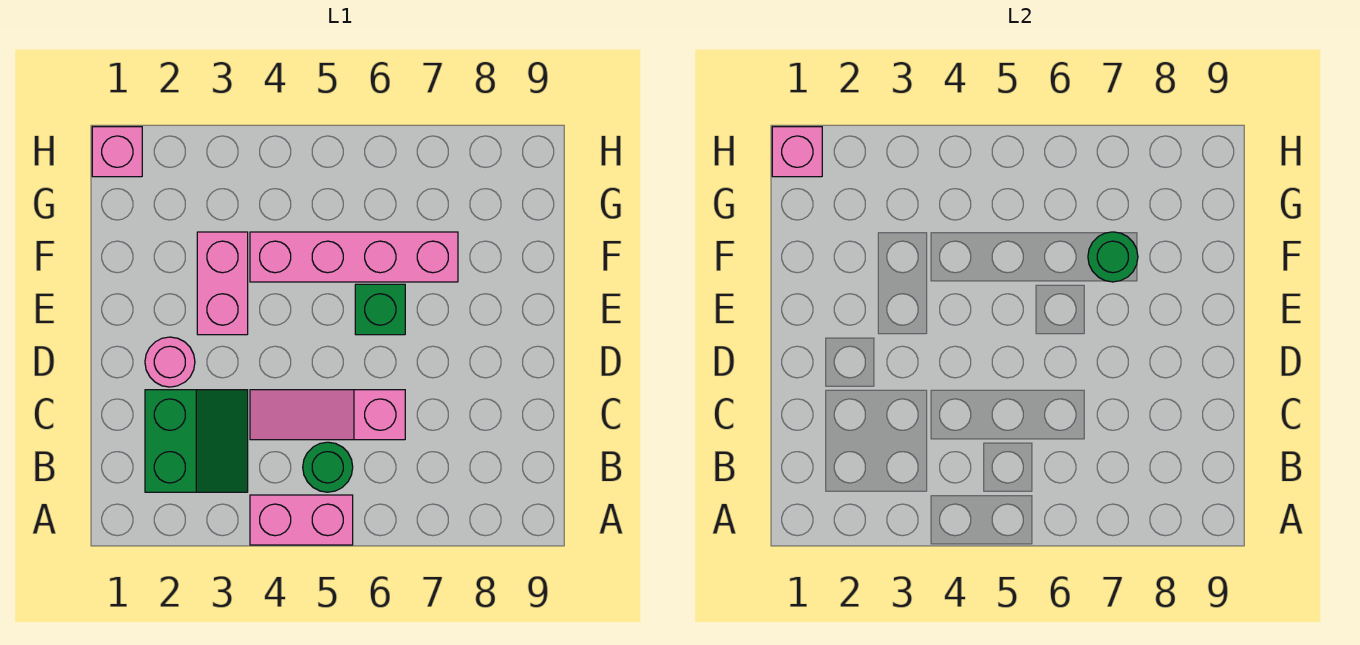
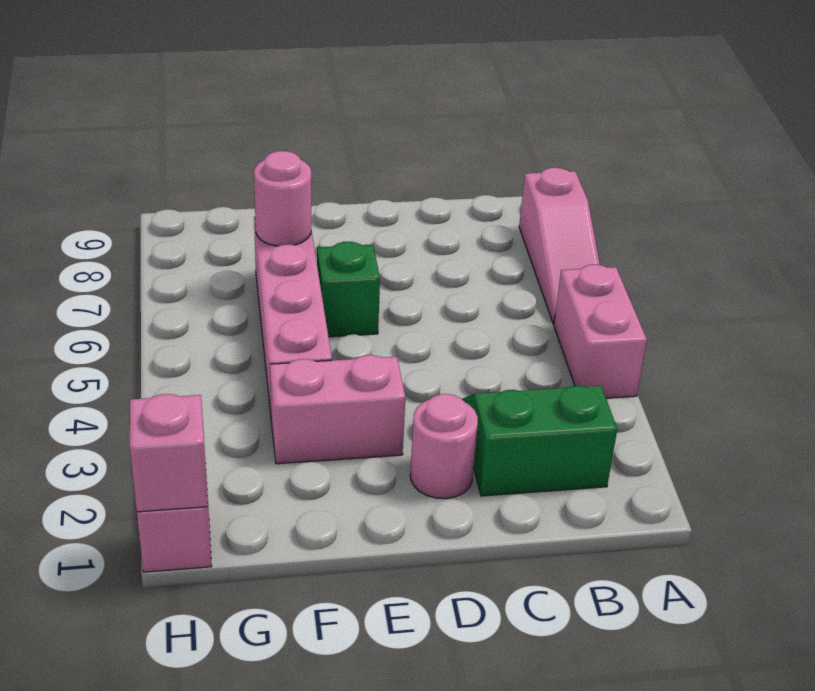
green round brick B5 level 1 -> none
pink slope C4:C6 level 1 top 6 -> pink slope A6:A8 level 1 top 8
green round brick F7 level 2 -> pink round brick F7 level 2

